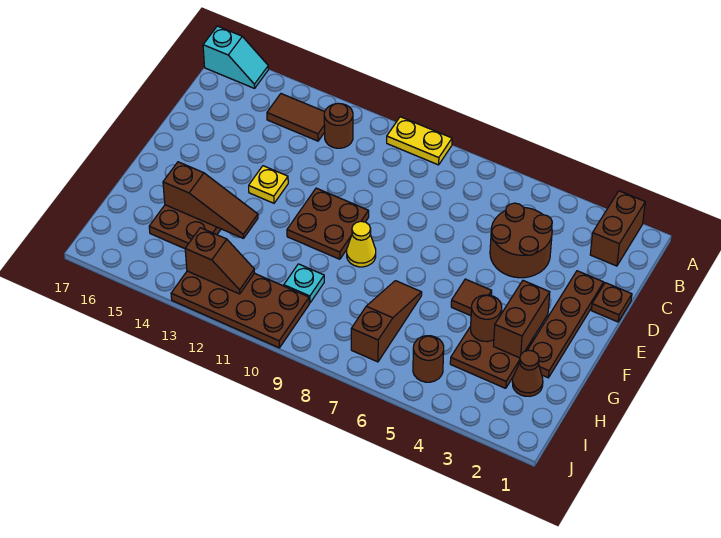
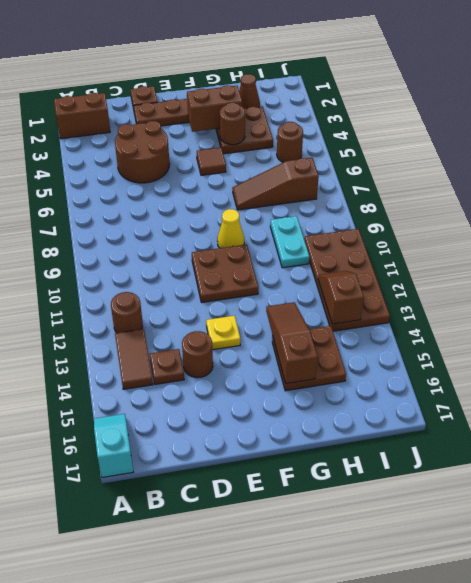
yellow plate A9:A10 level 1 -> none
none -> brown plate C14 level 1
none -> brown round brick D14 level 1
cyan plate H10 level 1 -> cyan plate H9:H10 level 1

